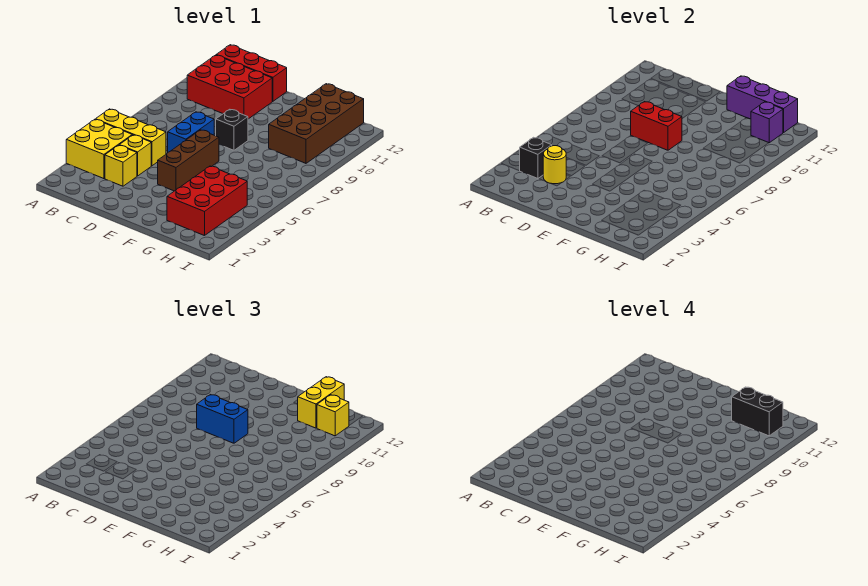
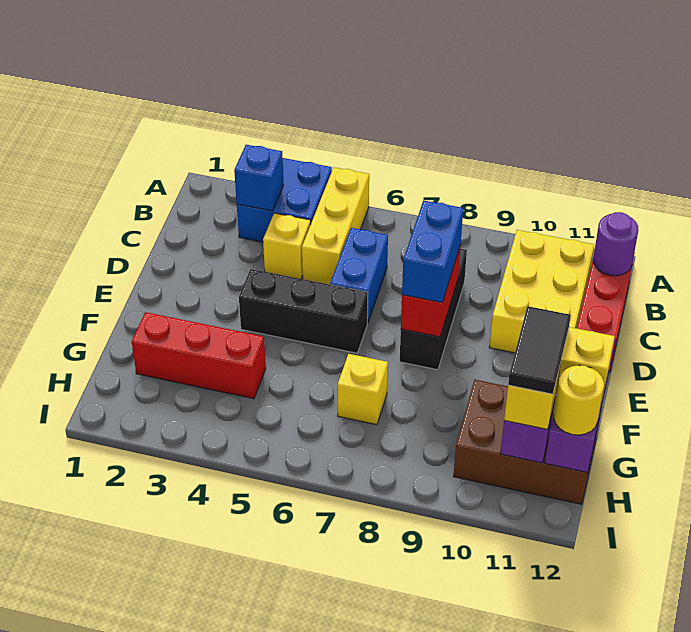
yellow brick A3:B4 level 1 -> blue brick A3:B4 level 1
black brick B3 level 2 -> blue brick B3 level 2
red brick B10:D11 level 1 -> yellow brick B10:D11 level 1
none -> purple round brick B12 level 2
yellow brick C3 level 1 -> yellow brick G7 level 1
yellow round brick C3 level 2 -> yellow round brick H12 level 3
blue brick D6:D7 level 1 -> blue brick C6:D6 level 1
brown brick E4:E6 level 1 -> black brick E4:E6 level 1
black brick E8 level 1 -> black brick C8:E8 level 1
red brick G2:H4 level 1 -> red brick G2:G4 level 1
brown brick G9:H12 level 1 -> brown brick G10:H12 level 1
black brick G11:H11 level 4 -> black tile G11:H11 level 4

